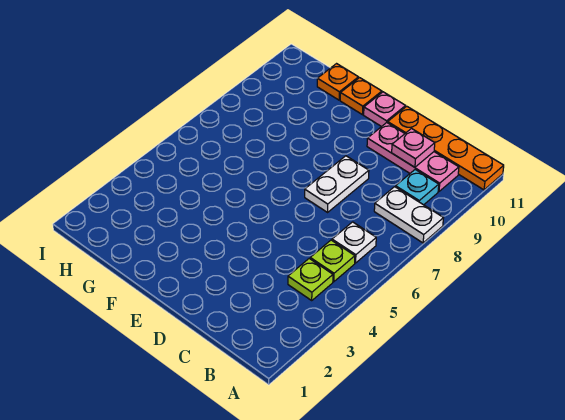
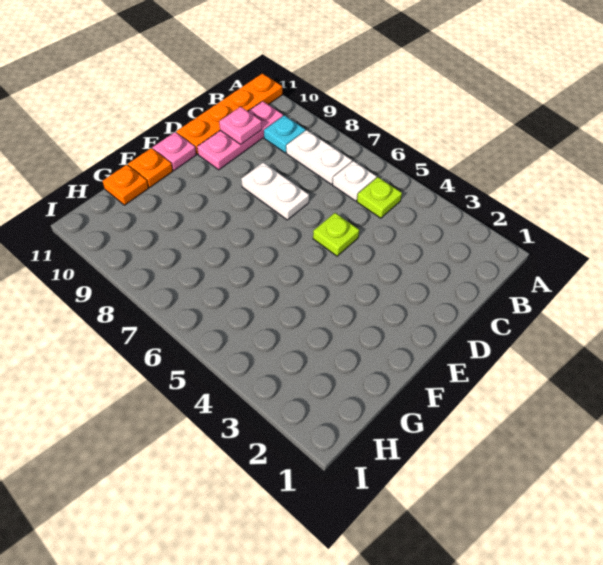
white plate A8:B8 level 1 -> white plate B7:B8 level 1
lime plate B4 level 1 -> lime plate D5 level 1

